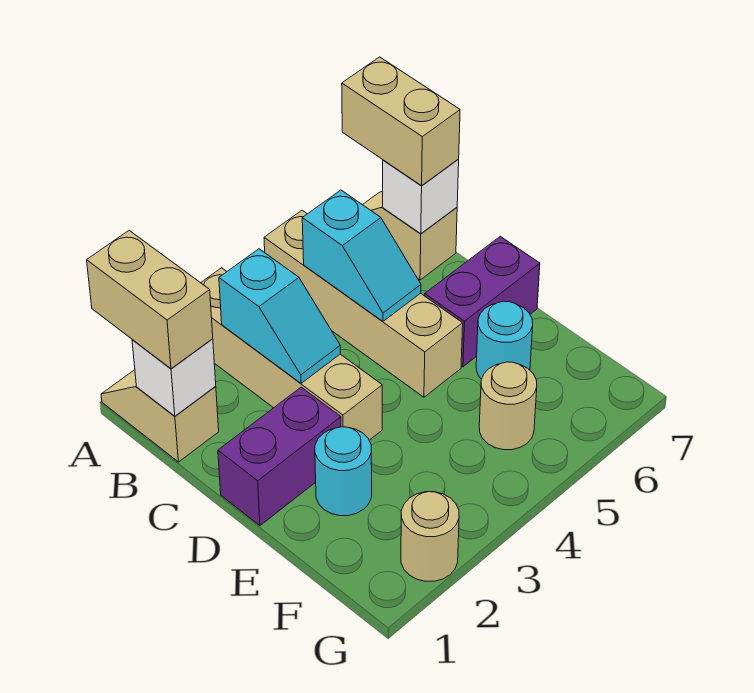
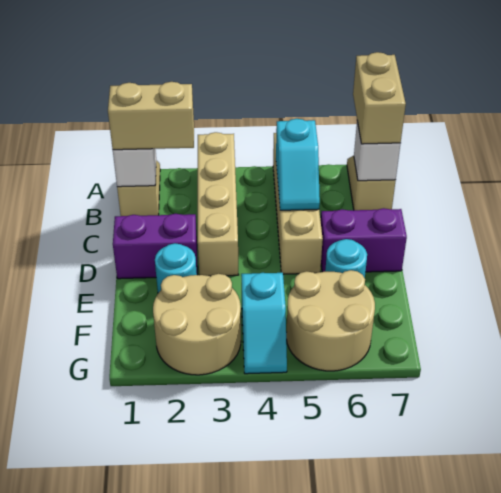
tan brick A1:B1 level 3 -> tan brick B1:B2 level 3
cyan slope B3:C3 level 2 top B -> cyan slope F4:G4 level 1 top F
tan round brick F5 level 1 -> tan round brick F5:G6 level 1
tan round brick G2 level 1 -> tan round brick F2:G3 level 1

